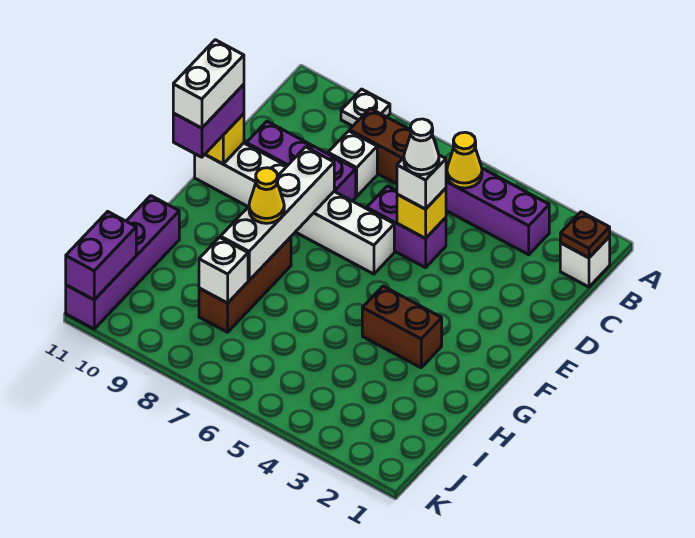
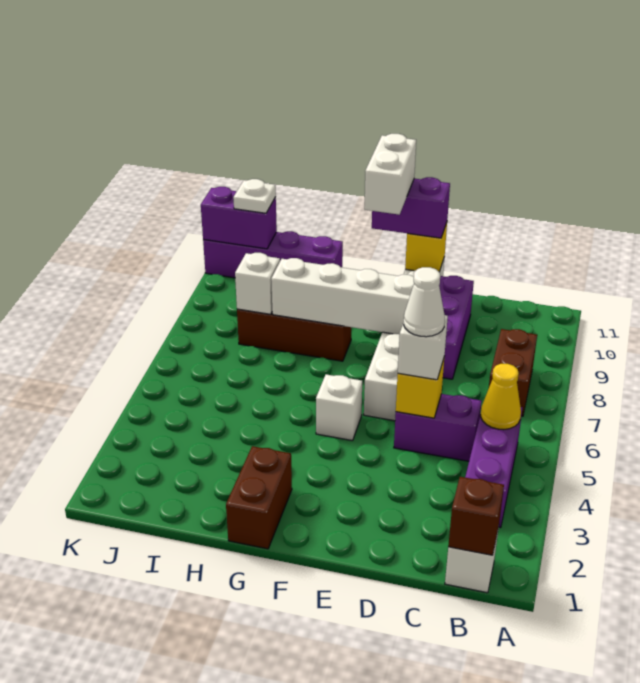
white plate A9 level 1 -> white plate J11 level 3
brown plate B1 level 2 -> brown brick B1 level 2
white brick C8 level 1 -> white brick F5 level 1
purple brick D5:D6 level 1 -> purple brick C5:D5 level 1
white brick E11:F11 level 4 -> white brick F10:F11 level 4
brown brick G3:G4 level 1 -> brown brick G1:G2 level 1
yellow cone G8 level 3 -> none

